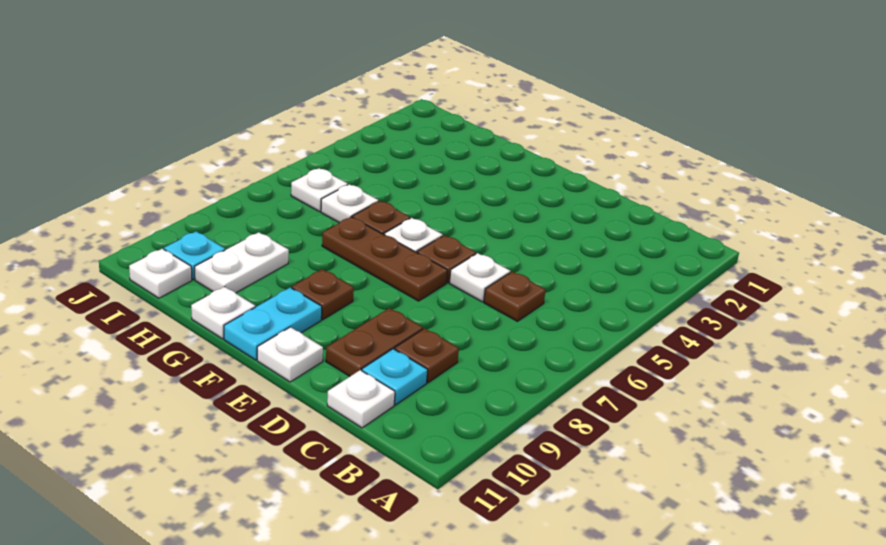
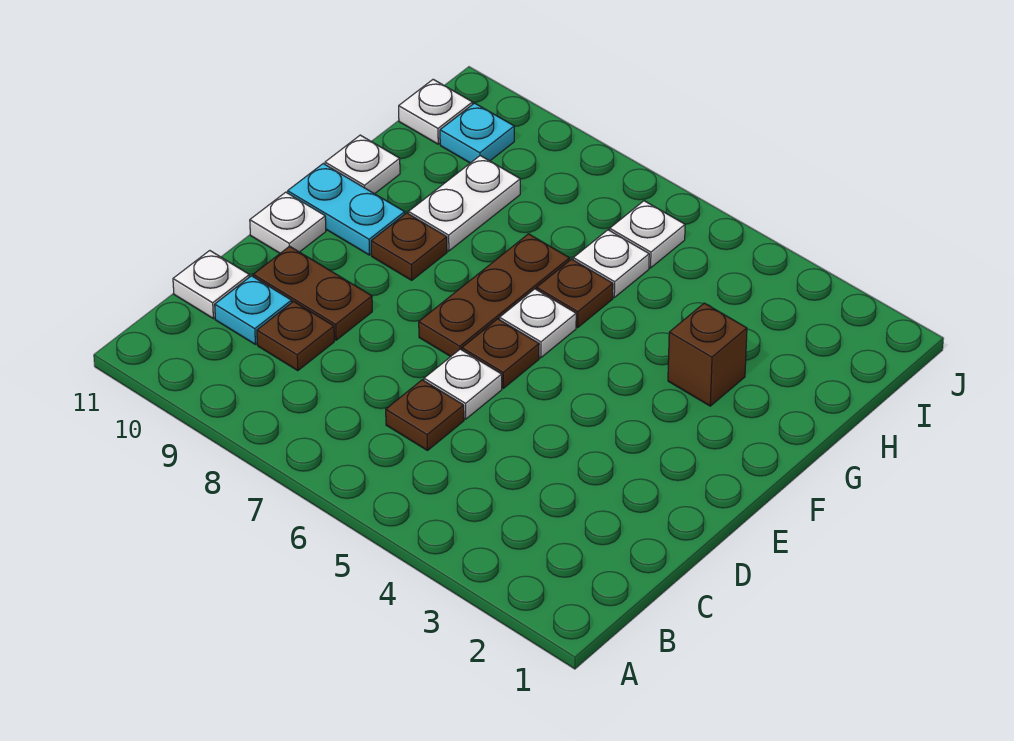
none -> brown brick G3 level 1
white plate H9:H10 level 1 -> white plate G9:H9 level 1

